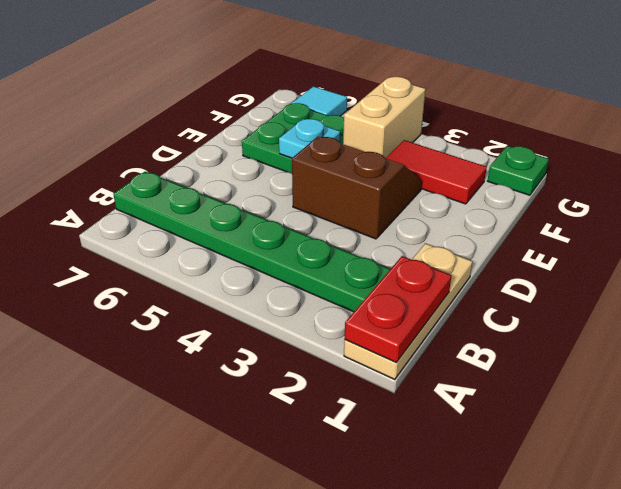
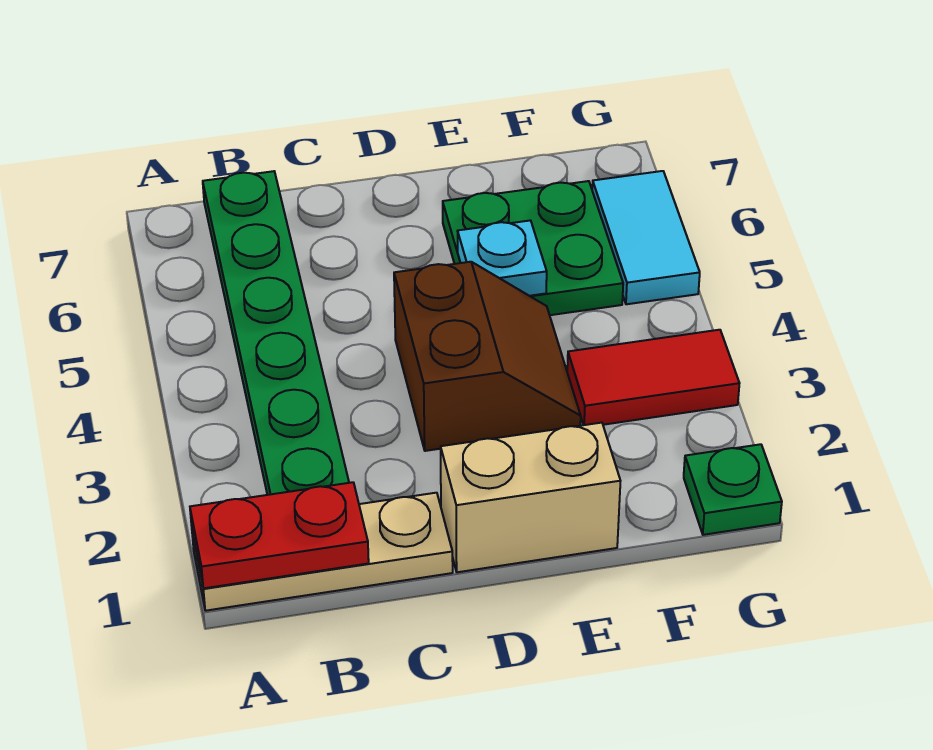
red tile F2:F3 level 1 -> red tile F3:G3 level 1
tan brick F4:G4 level 1 -> tan brick D1:E1 level 1
cyan tile G6 level 1 -> cyan tile G5:G6 level 1

